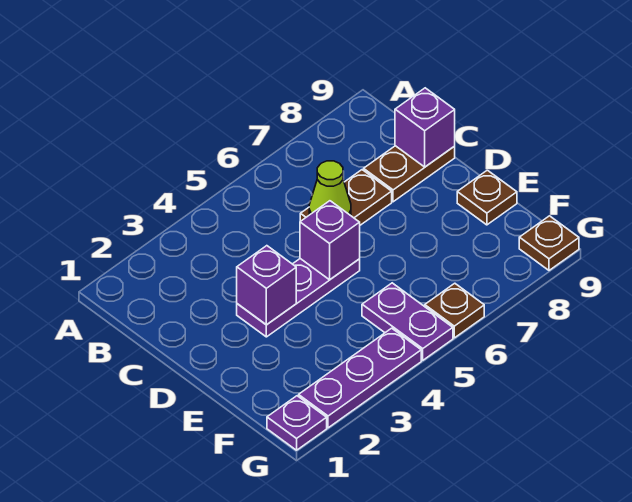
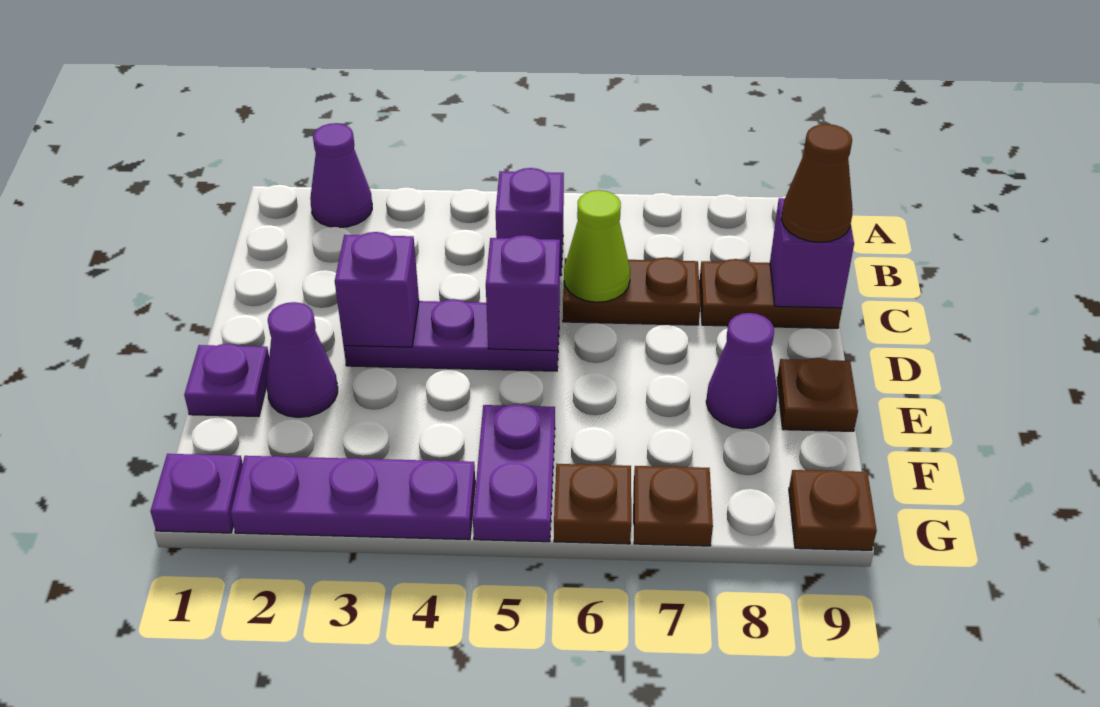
none -> purple cone A2 level 1
none -> purple brick B5 level 1
none -> brown cone C9 level 3
none -> purple plate E1 level 1
none -> purple cone E2 level 1
none -> purple cone E8 level 1
none -> brown plate G7 level 1

